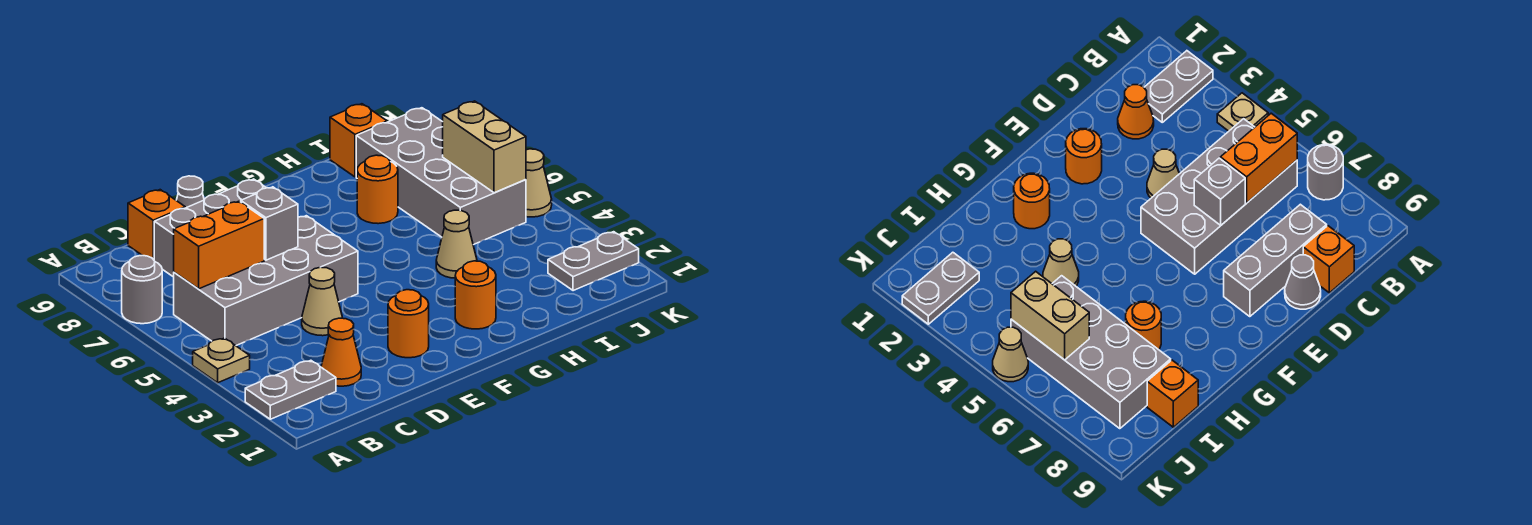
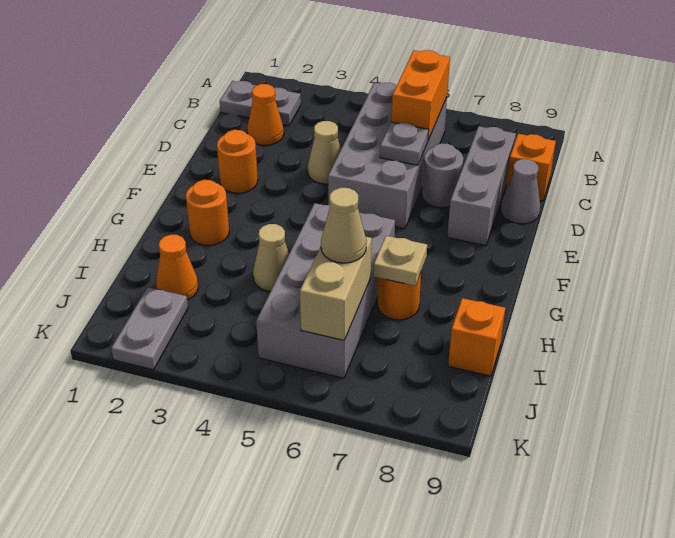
grey plate A2:B2 level 1 -> grey plate B1:B2 level 1
tan plate A4 level 1 -> tan plate H7 level 2
grey round brick A7 level 1 -> grey round brick D7 level 1
grey brick D6 level 2 -> grey plate D6 level 2
none -> orange cone I2 level 1
grey brick I5:J8 level 1 -> grey brick G5:J6 level 1
tan brick J5:J6 level 2 -> tan brick I6:J6 level 2
tan cone K5 level 1 -> tan cone I6 level 3

